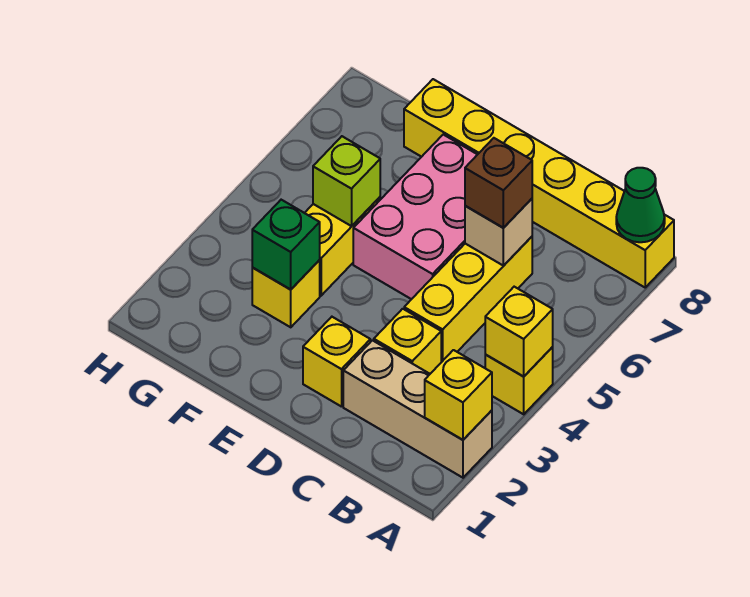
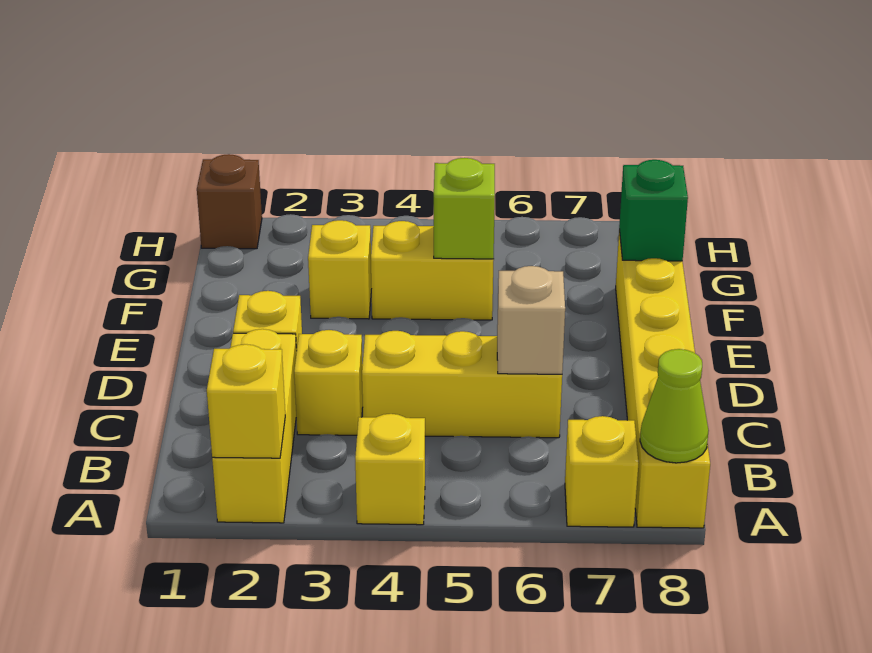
tan brick A2:C2 level 1 -> yellow brick A2:C2 level 1
yellow brick A4 level 2 -> yellow brick A7 level 1
green cone A8 level 2 -> lime cone A8 level 2
brown brick C6 level 3 -> brown brick H1 level 1
pink brick D5:E7 level 1 -> none
green brick F3 level 2 -> green brick F8 level 2

